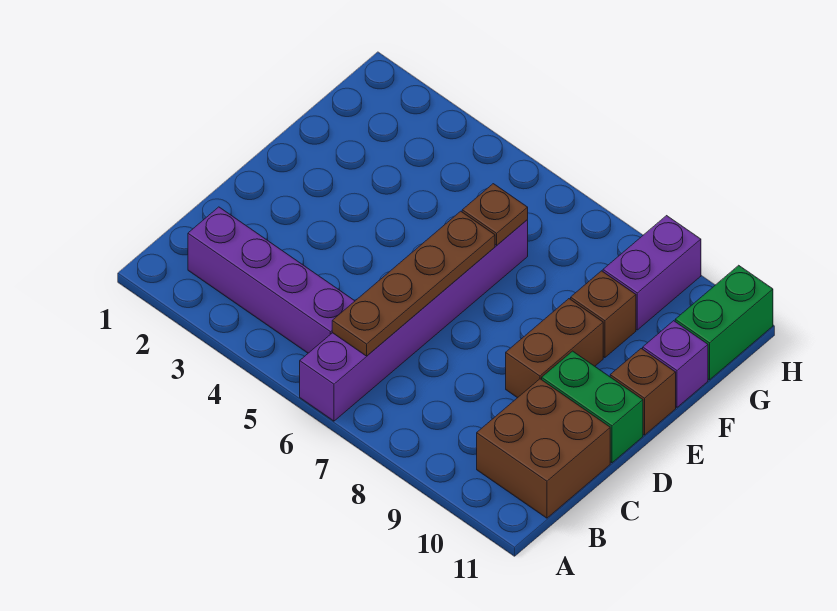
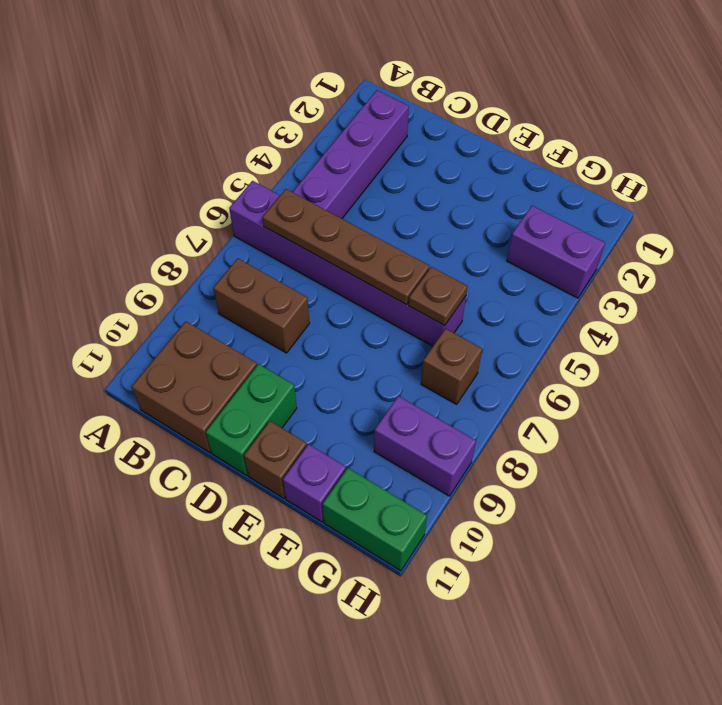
brown brick D9:E9 level 1 -> brown brick B8:C8 level 1
brown brick F9 level 1 -> brown brick G7 level 1
none -> purple brick G3:H3 level 1

